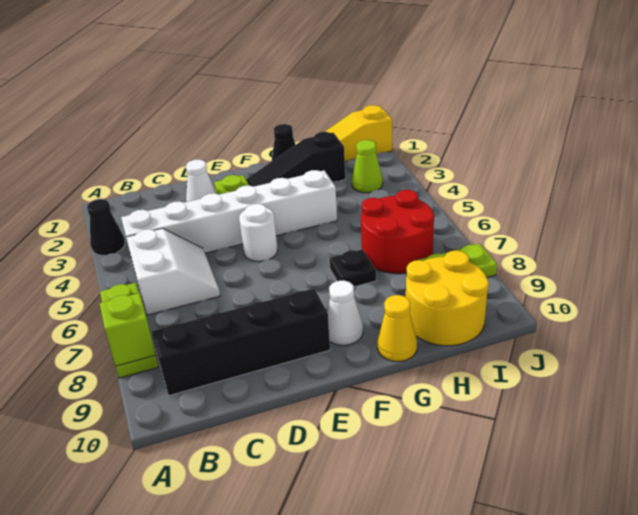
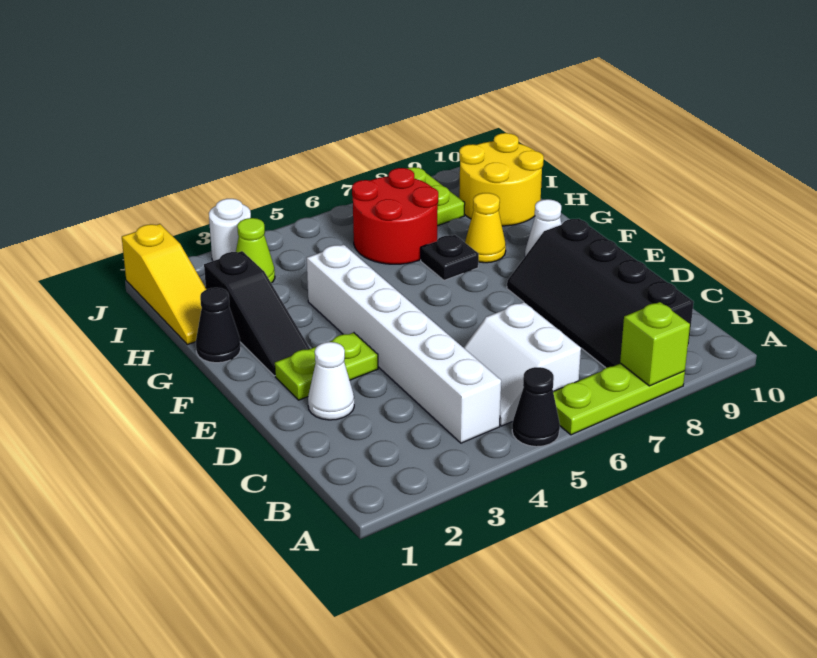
black cone A3 level 1 -> black cone A5 level 1
white slope B5:C6 level 1 top B -> white slope B5:C6 level 1 top 6
white round brick E5 level 1 -> white round brick J3 level 1
yellow cone G10 level 1 -> yellow cone G8 level 1

